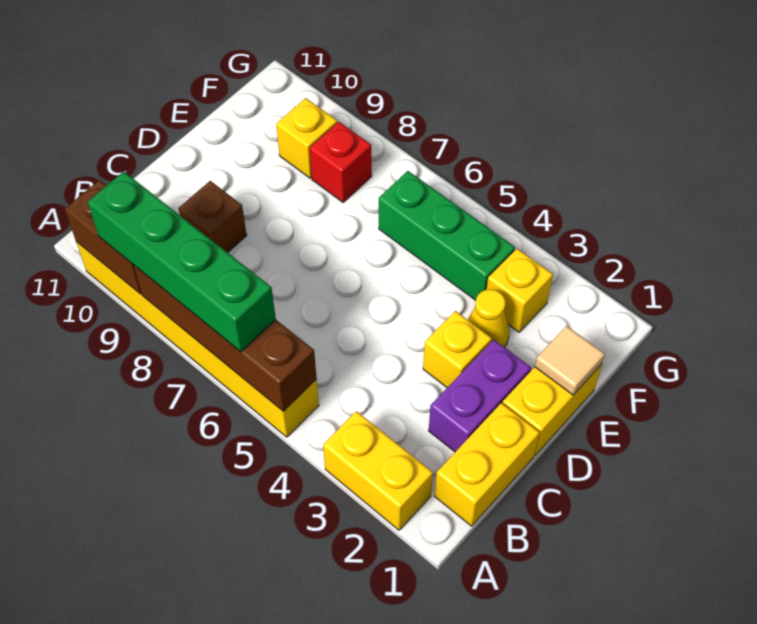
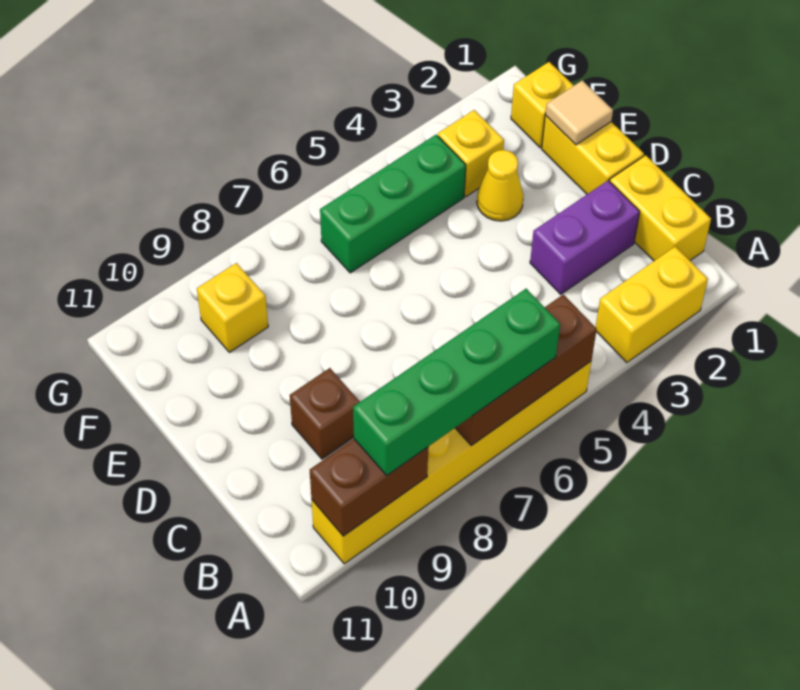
brown brick A5:A8 level 2 -> brown brick A5:A7 level 2
purple brick C2:D2 level 1 -> purple brick C2:C3 level 1
yellow brick D3 level 1 -> yellow brick F1 level 1
red brick F8 level 1 -> none

